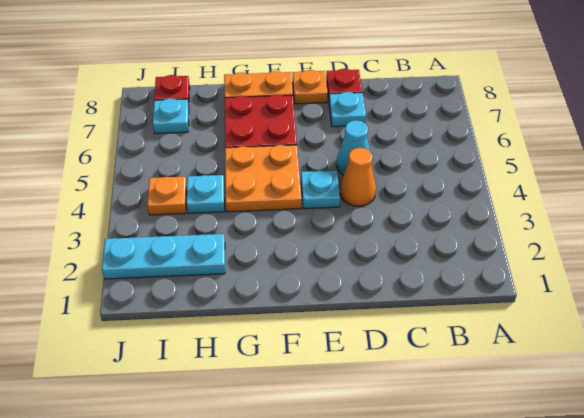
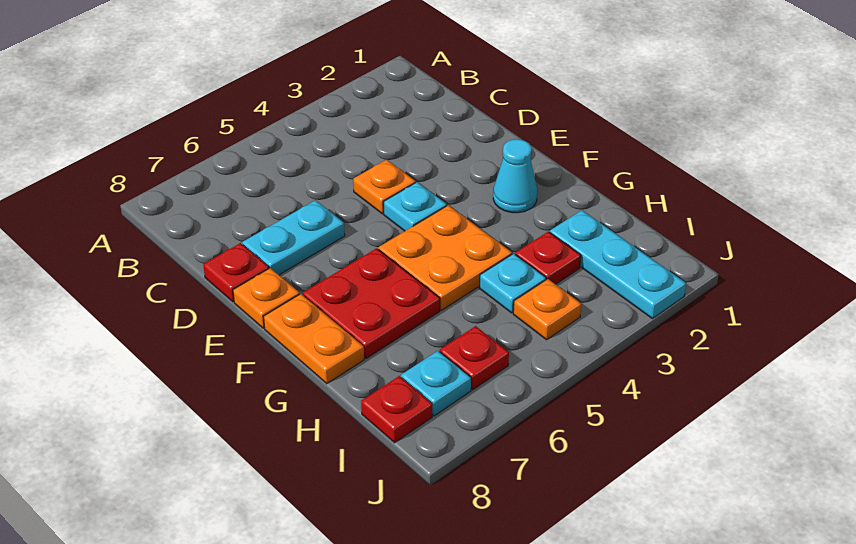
orange cone D4 level 1 -> orange plate D4 level 1
cyan cone D5 level 1 -> cyan cone F2 level 1
cyan plate D7 level 1 -> cyan plate D6:D7 level 1
none -> red plate H3 level 1
none -> red plate I6 level 1

